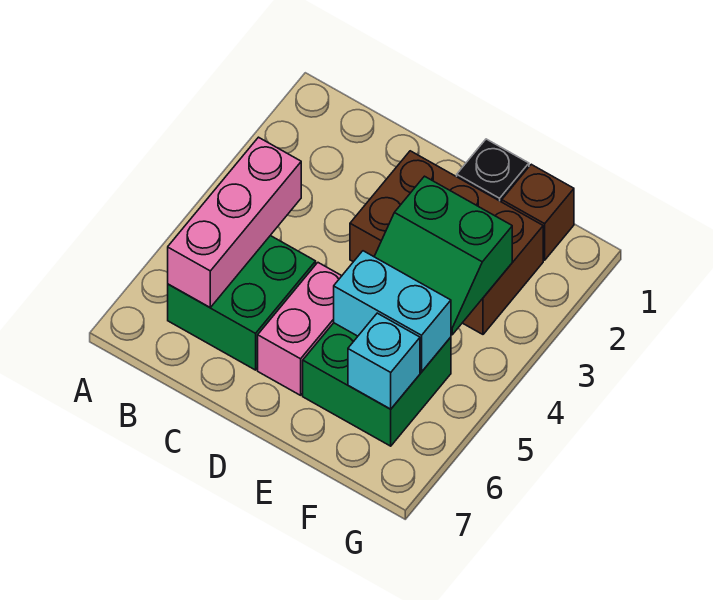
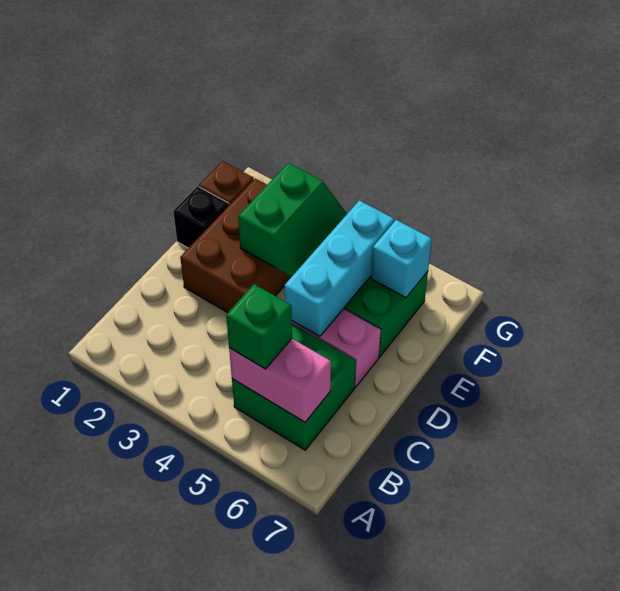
pink brick B4:B6 level 2 -> pink brick B5:B6 level 2
none -> green brick B5 level 3
cyan brick E5:F5 level 2 -> cyan brick D5:F5 level 2

